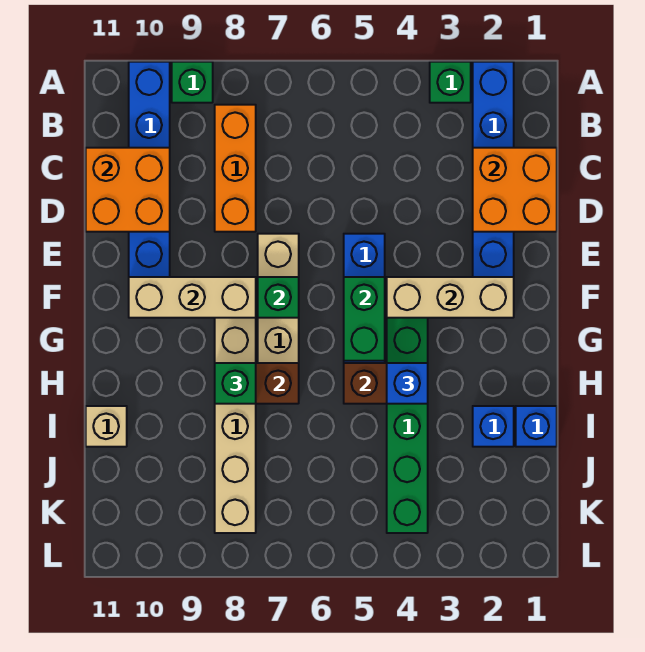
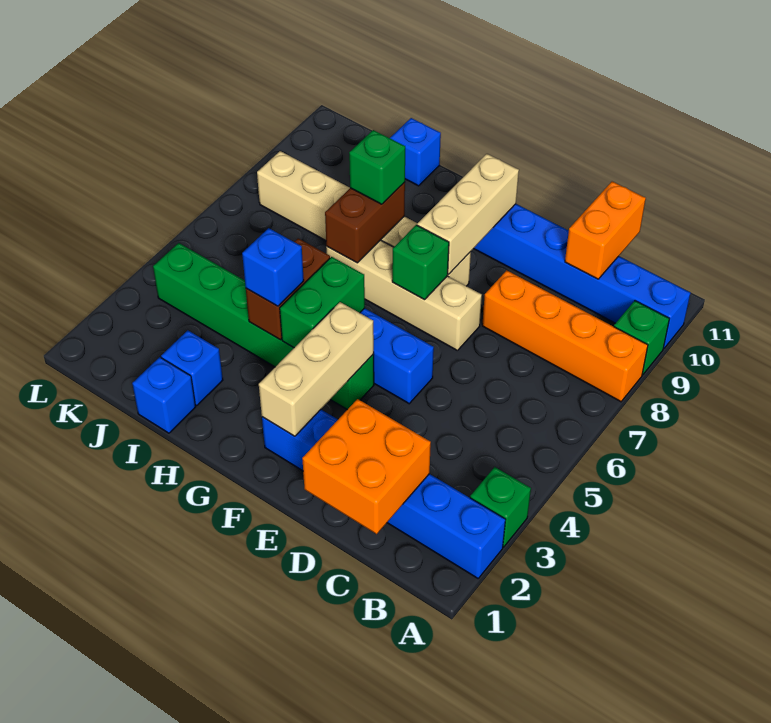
orange brick B8:D8 level 1 -> orange brick A8:D8 level 1
orange brick C10:D11 level 2 -> orange brick C10:C11 level 2
green brick F5:G5 level 2 -> green brick G4:G5 level 2
tan brick I11 level 1 -> blue brick I11 level 1

